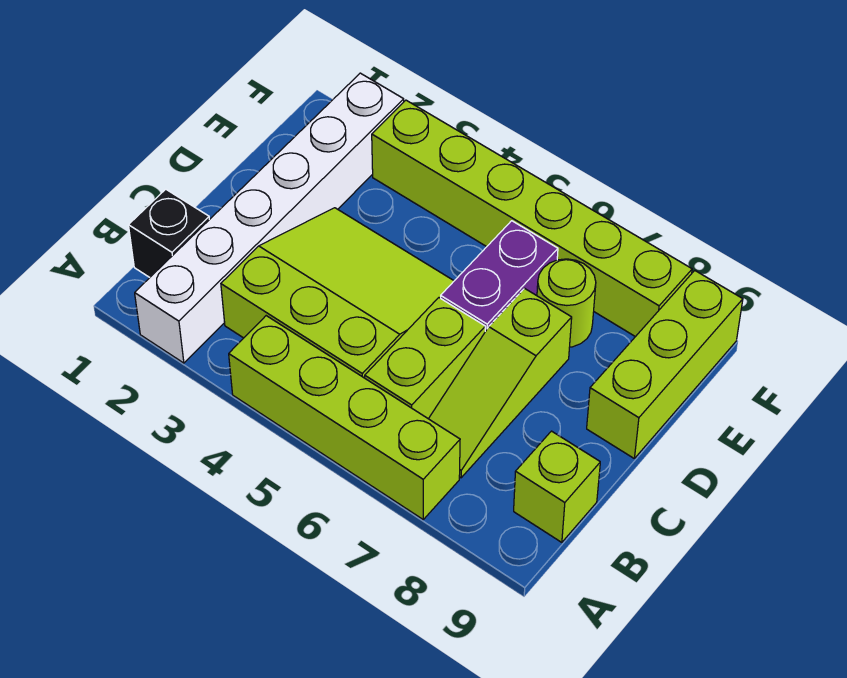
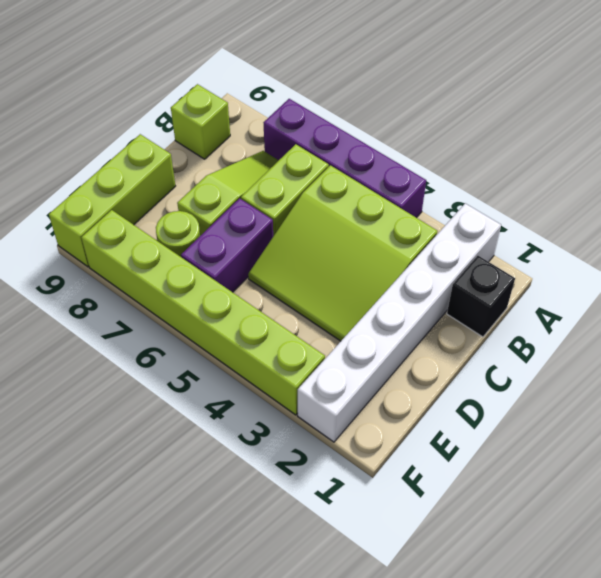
lime brick A4:A7 level 1 -> purple brick A4:A7 level 1

